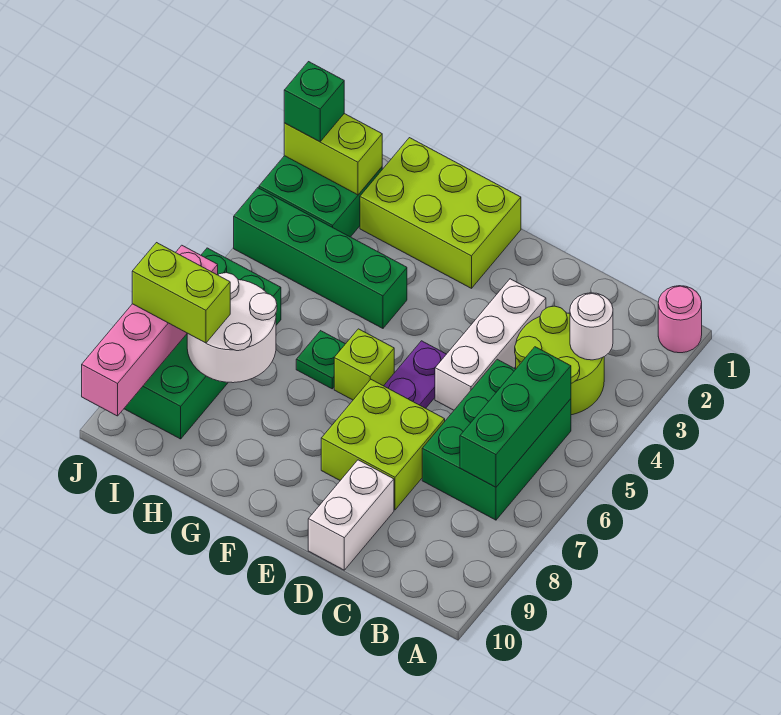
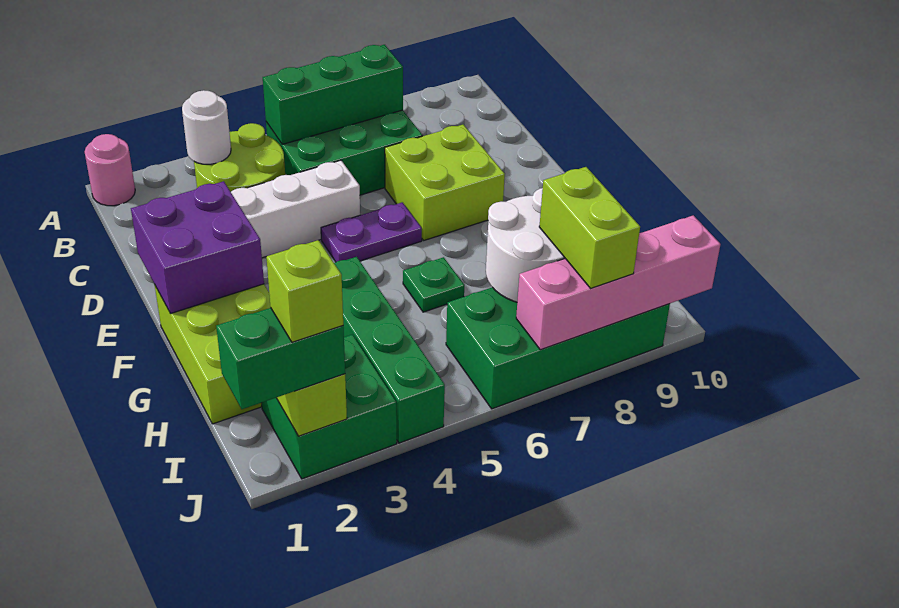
white brick D9:D10 level 1 -> none
none -> purple brick E1:F2 level 2
lime brick F6 level 1 -> lime brick J2 level 4
green brick J2 level 3 -> green brick J1:J2 level 3

